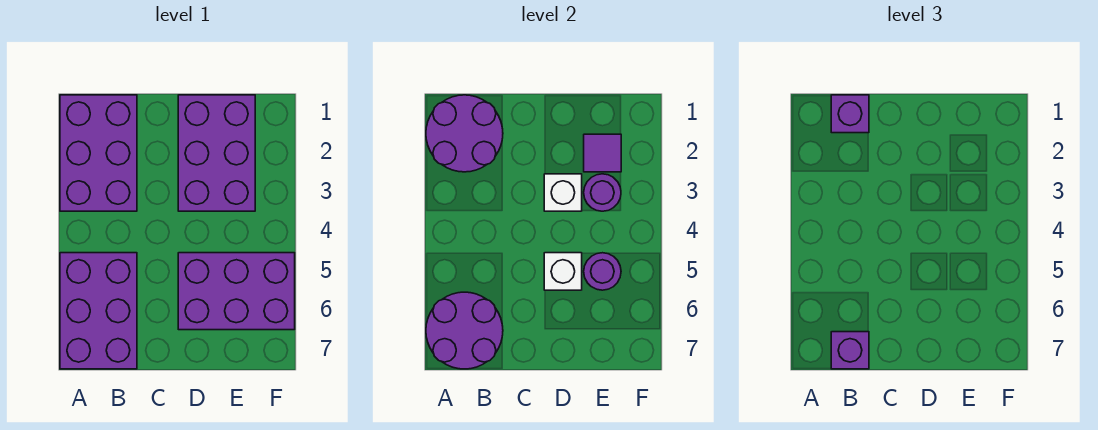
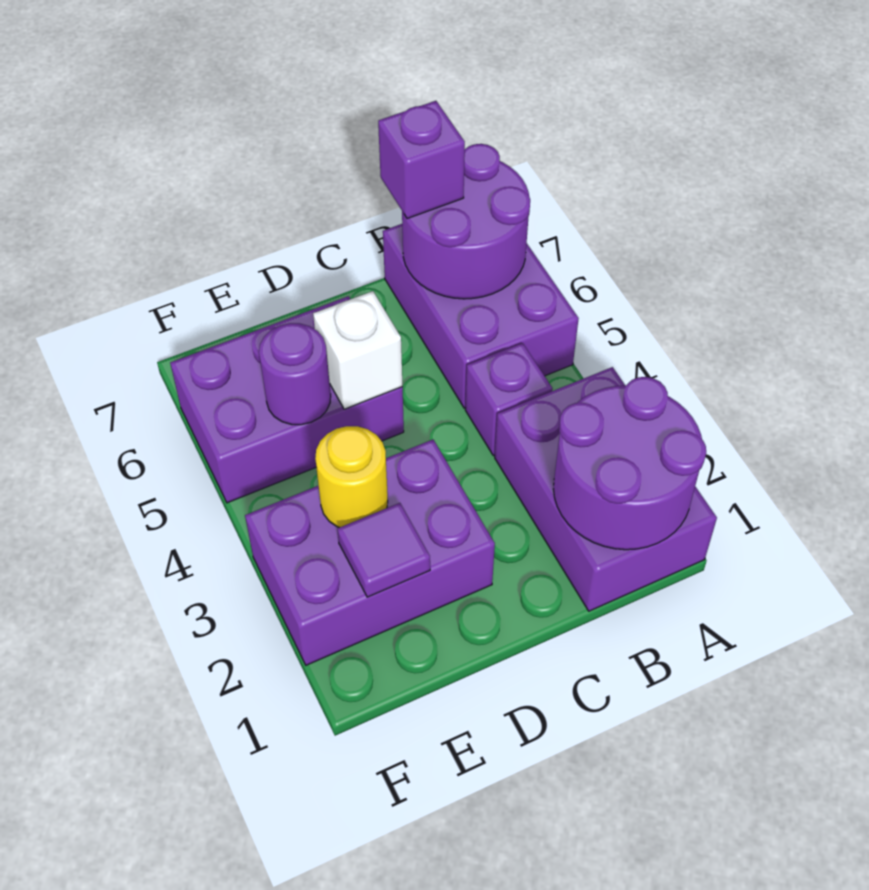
purple brick B1 level 3 -> purple brick B4 level 1
purple brick D1:E3 level 1 -> purple brick D2:F3 level 1
white brick D3 level 2 -> none
purple round brick E3 level 2 -> yellow round brick E3 level 2

